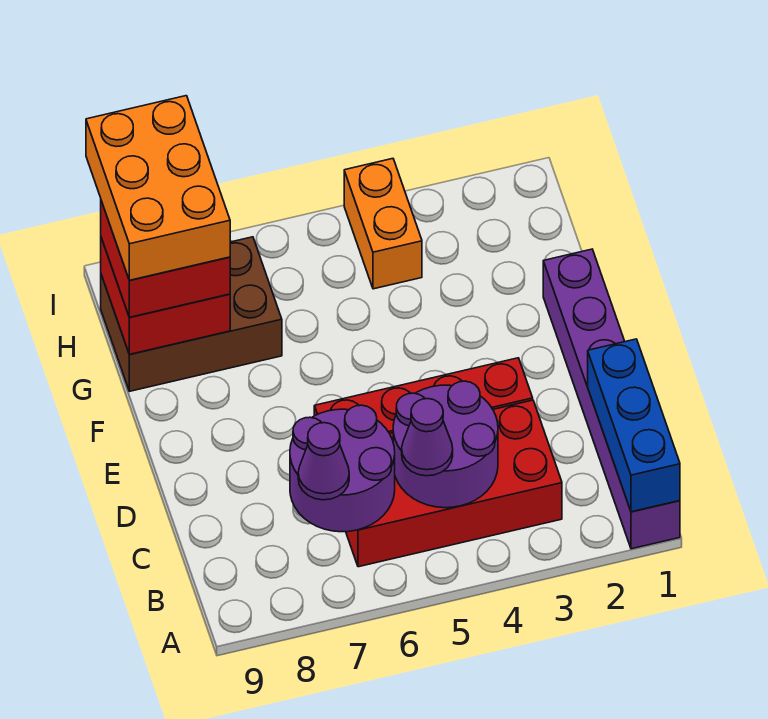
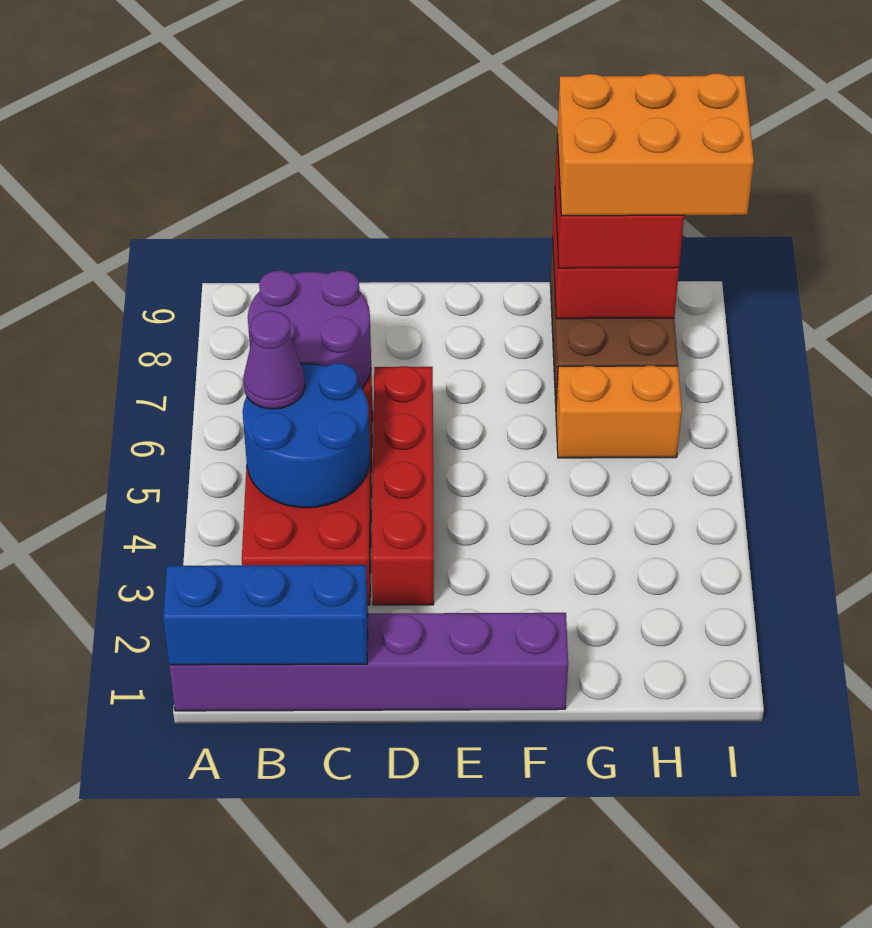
purple round brick B4:C5 level 2 -> blue round brick B4:C5 level 2
purple cone B7 level 3 -> none
orange brick H4:I4 level 1 -> orange brick G6:H6 level 1

